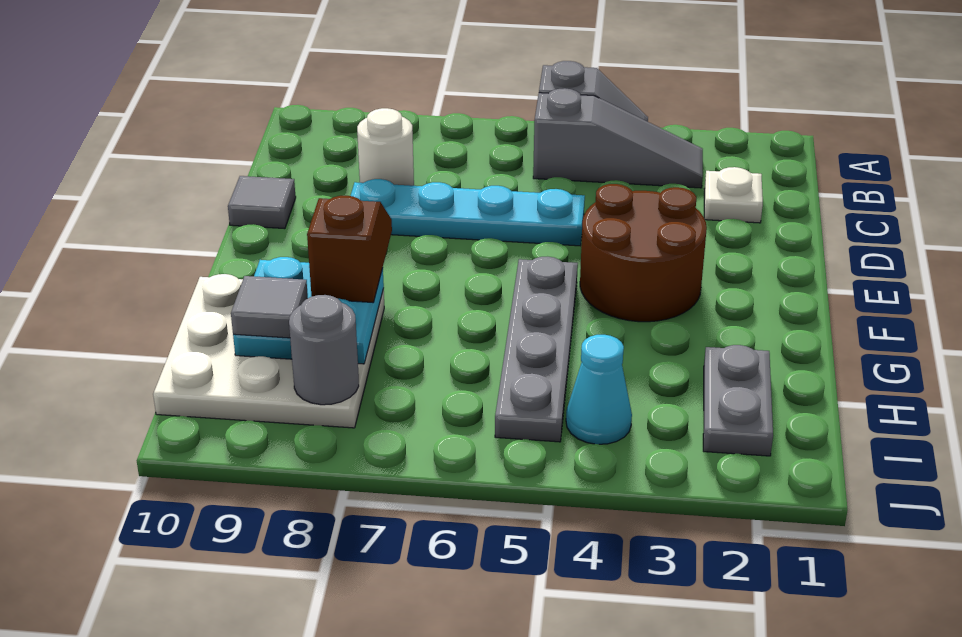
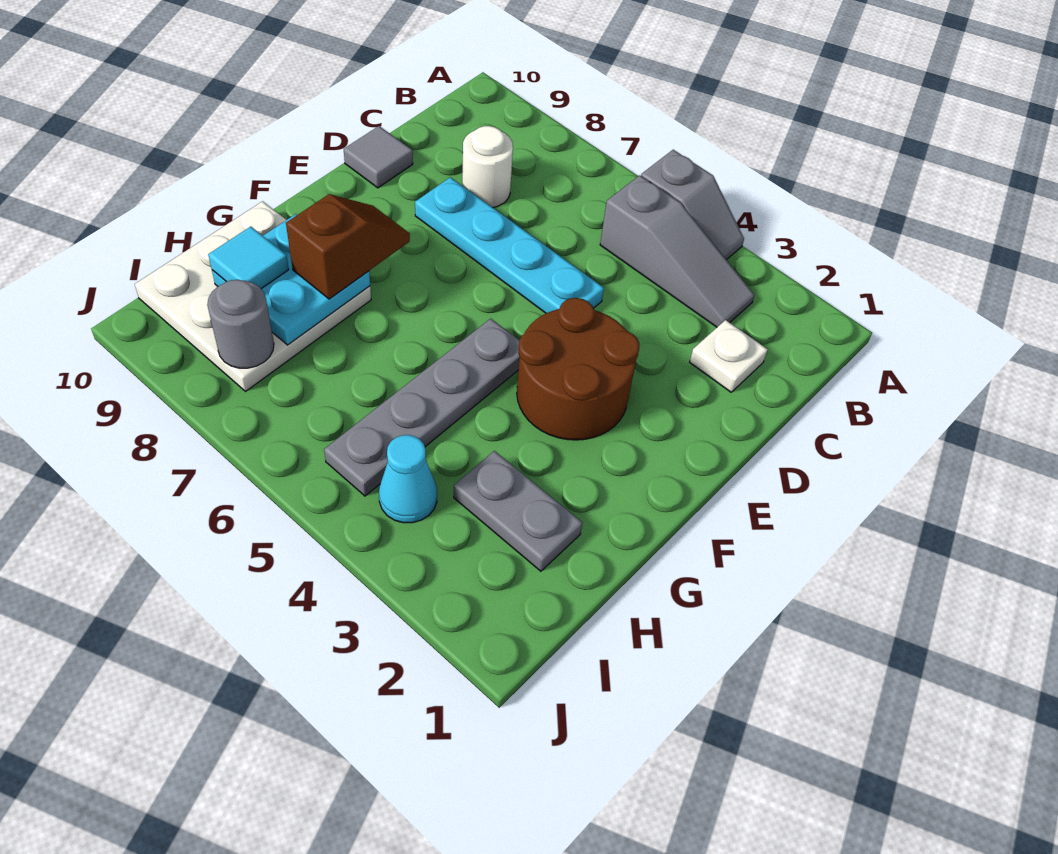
grey plate H2:I2 level 1 -> grey plate H2:H3 level 1
grey tile H9 level 3 -> cyan tile H9 level 3

